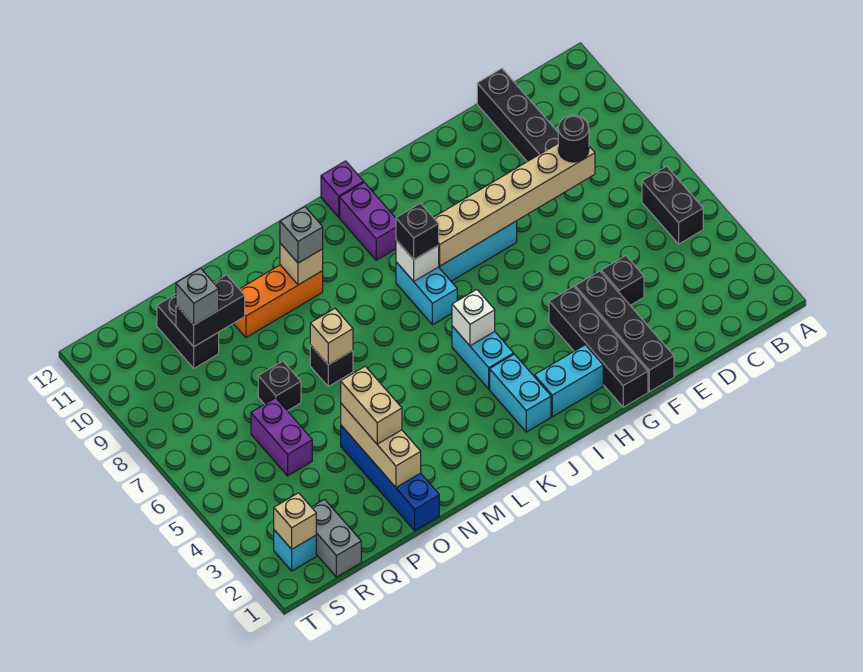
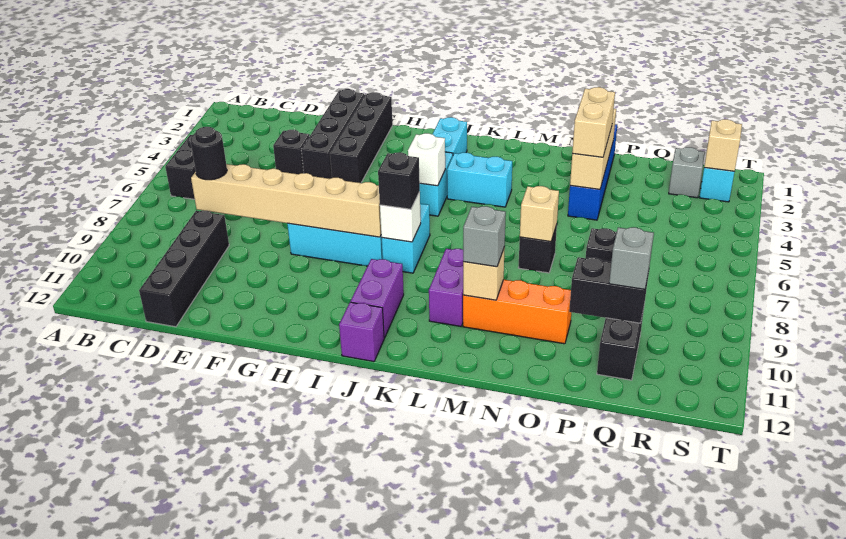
cyan brick H2:I2 level 1 -> cyan brick K4:L4 level 1
purple brick Q5:Q6 level 1 -> purple brick L9:L10 level 1
grey brick R1:R2 level 1 -> grey brick R2 level 1

